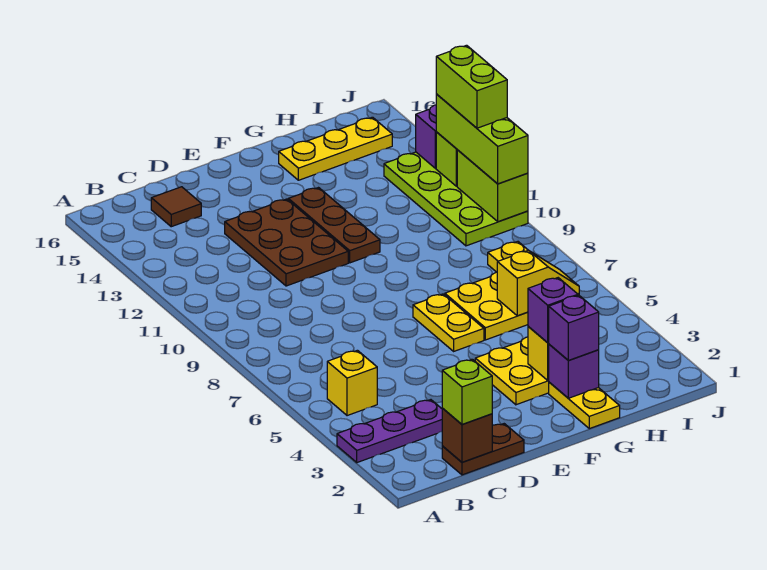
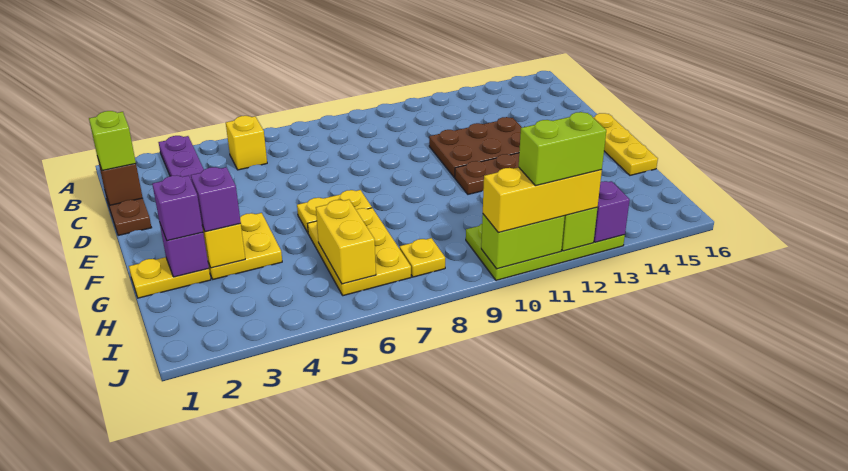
brown tile C15 level 1 -> none
yellow plate G15:I15 level 1 -> yellow plate E16:G16 level 1
yellow slope H6:I6 level 2 top H -> yellow brick H6:I6 level 2
lime brick J10:J12 level 3 -> yellow brick J10:J12 level 3

